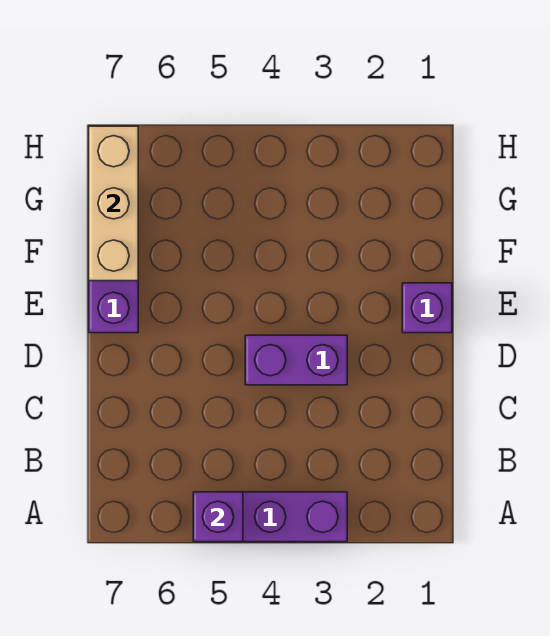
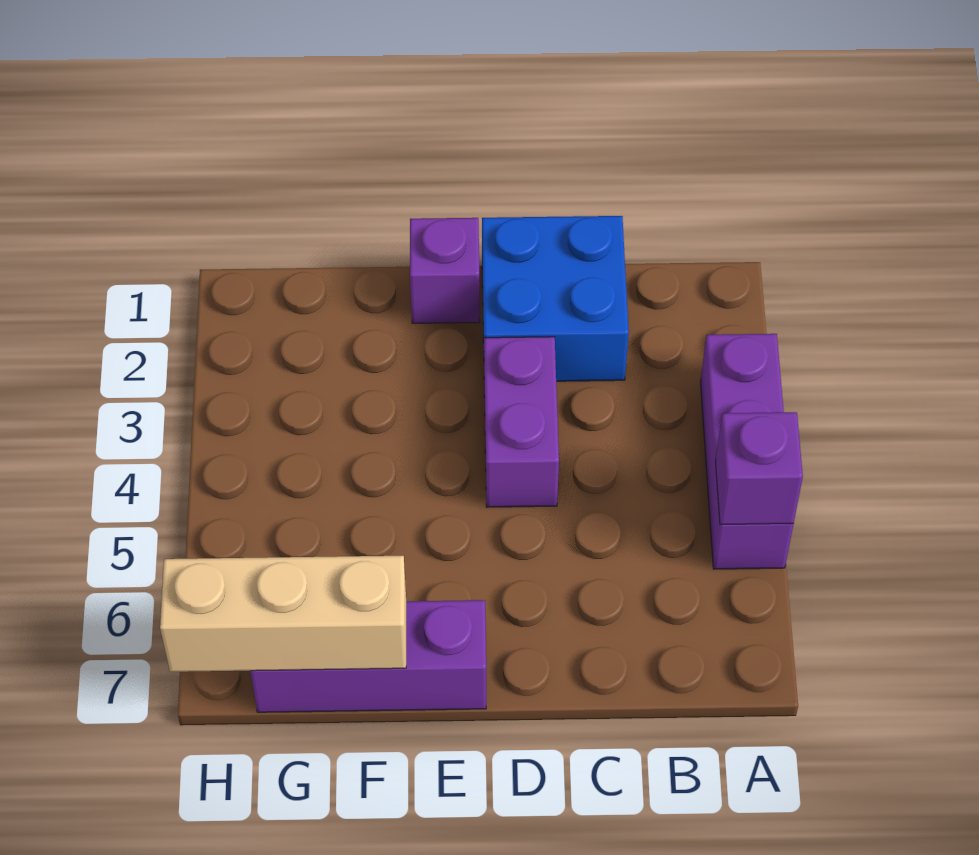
none -> blue brick C1:D2 level 1

